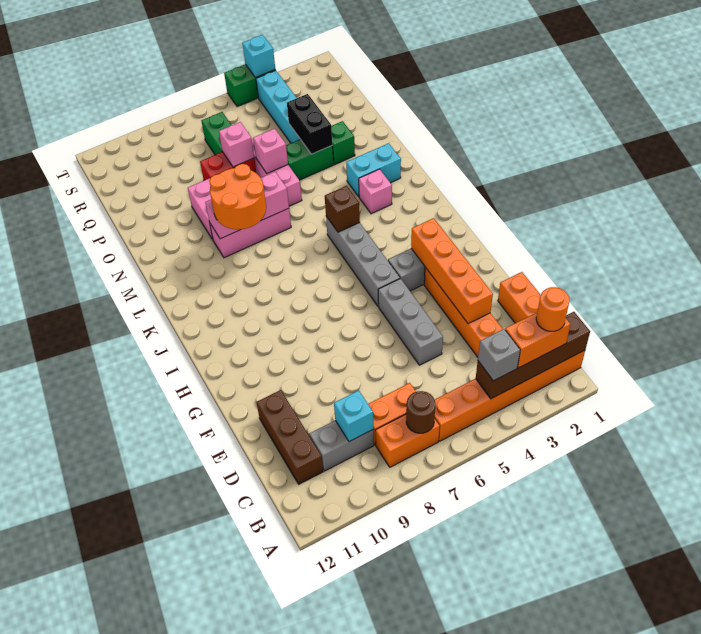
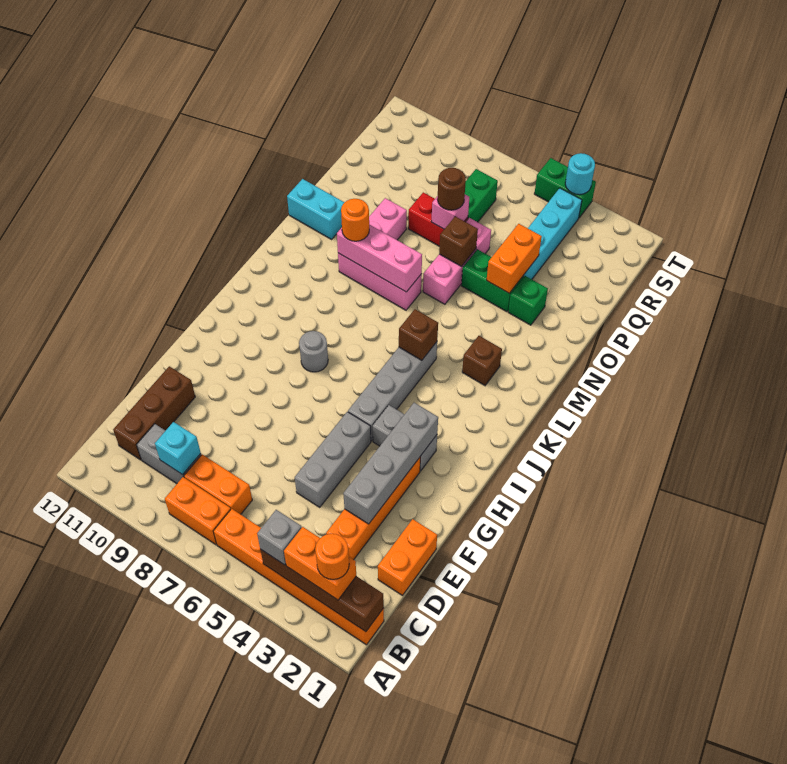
brown round brick B7 level 2 -> brown round brick P7 level 3
orange brick E3:H3 level 2 -> grey brick E3:H3 level 2
none -> grey round brick I8 level 1
pink brick L3 level 1 -> brown brick L3 level 1
orange round brick L8:M9 level 3 -> orange round brick M9 level 3
cyan brick M2:M3 level 1 -> cyan brick N11:N12 level 1
black brick O4:P4 level 2 -> orange brick O4:P4 level 2
pink brick O6 level 2 -> brown brick O6 level 2
cyan brick T4 level 2 -> cyan round brick T4 level 2

